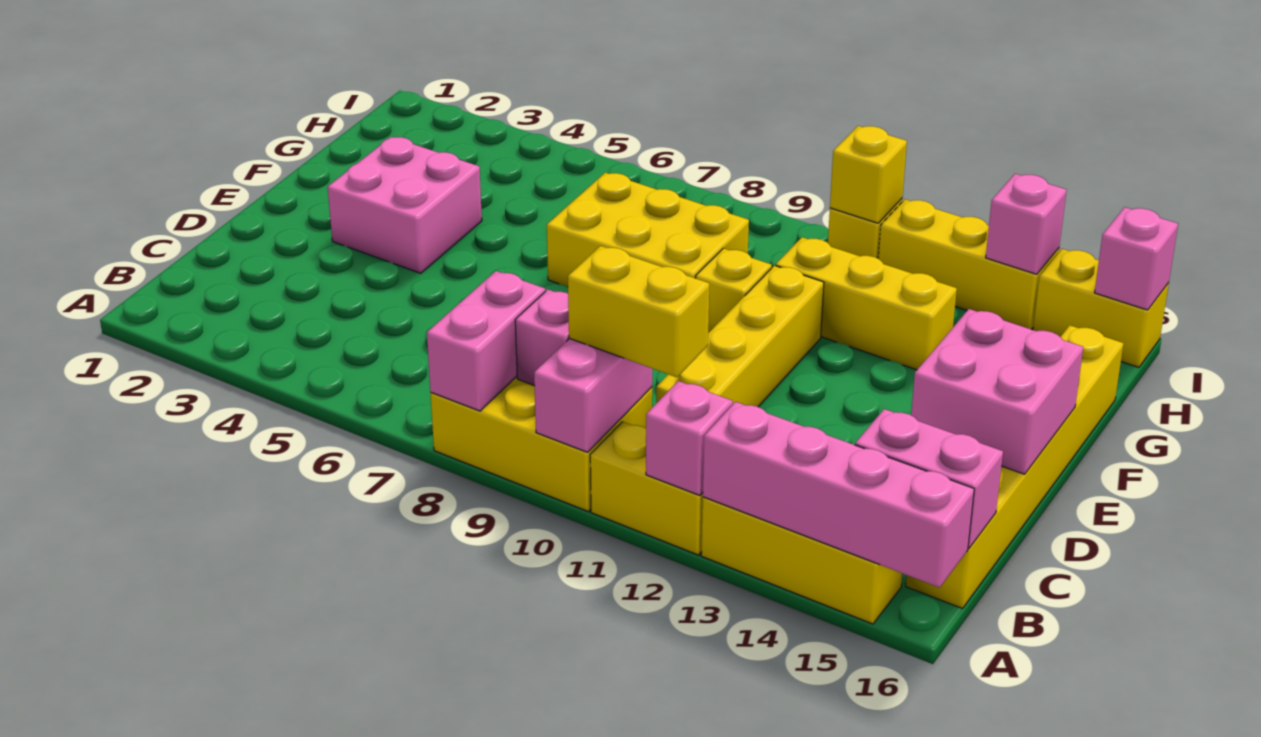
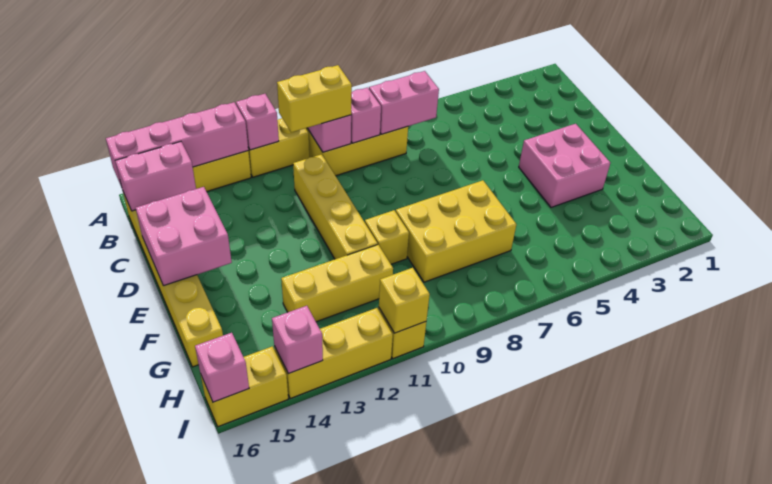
pink brick A8:B8 level 2 -> pink brick B7:B8 level 2

